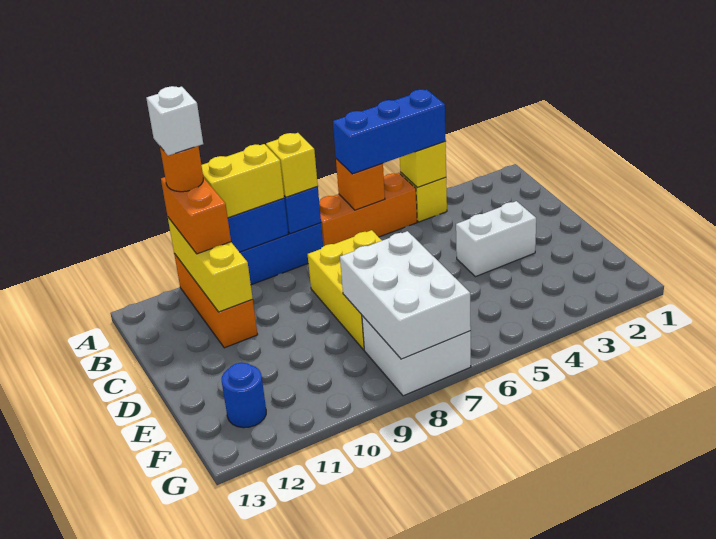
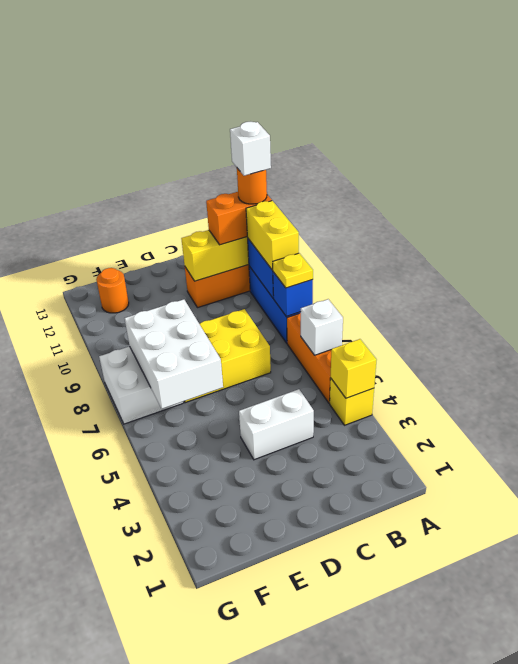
blue brick A4:A6 level 3 -> none
orange brick A6 level 2 -> white brick A6 level 2
yellow brick A8 level 3 -> yellow plate A8 level 3
white brick D3:D4 level 1 -> white brick C4:D4 level 1
white brick E7:G8 level 2 -> white brick E6:F8 level 2
blue round brick F12 level 1 -> orange round brick F12 level 1

